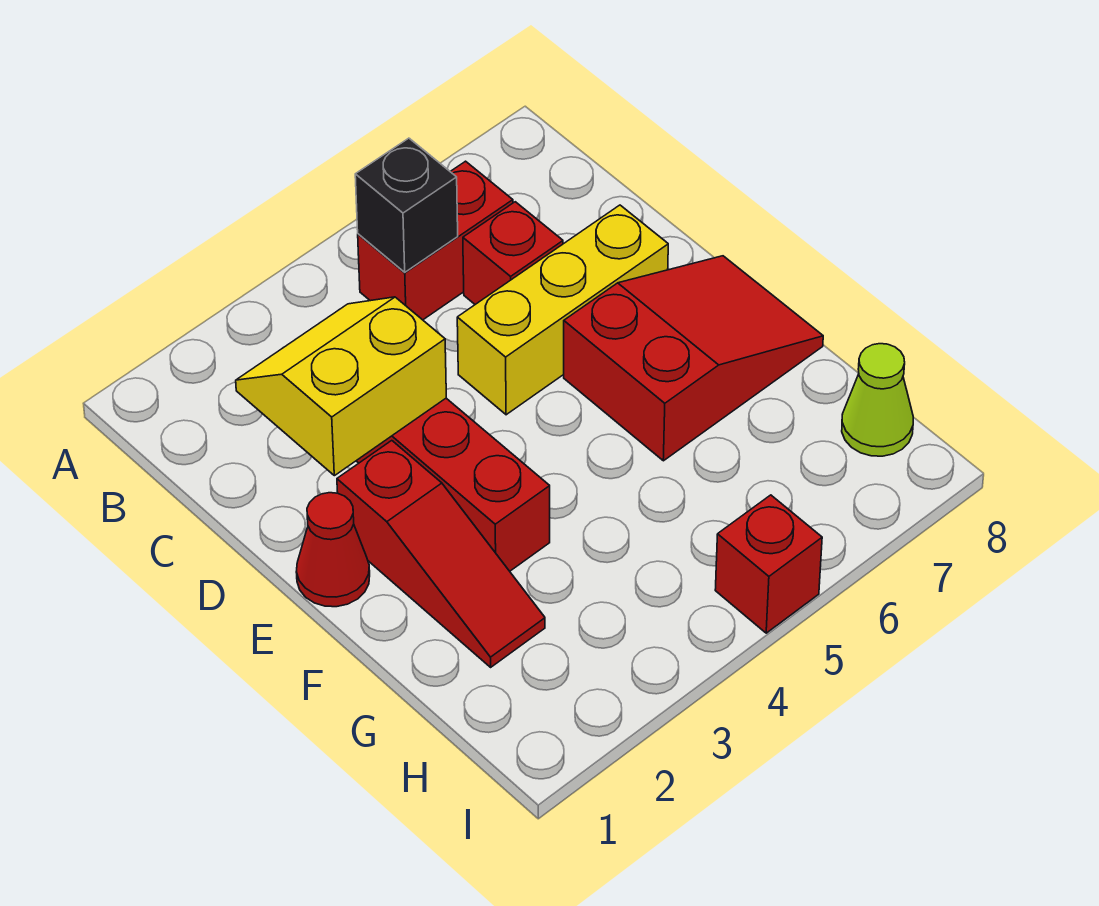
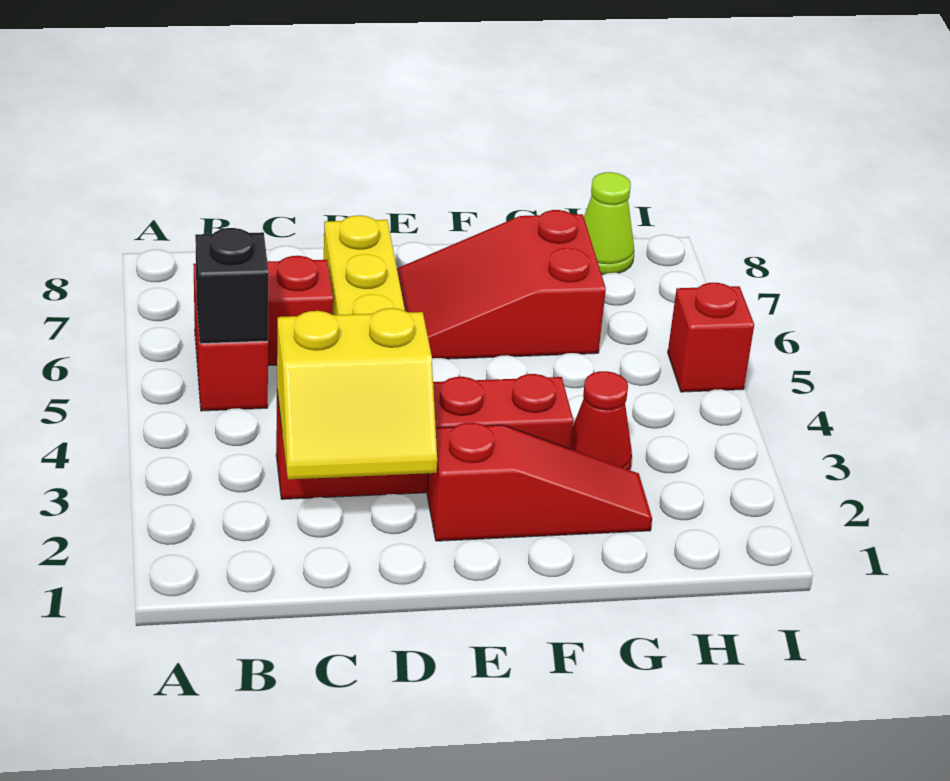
yellow slope C2:D3 level 2 top D -> yellow slope C2:D3 level 2 top 3
red cone E1 level 1 -> red cone G3 level 1
red slope E6:F8 level 1 top 6 -> red slope E6:G7 level 1 top G

